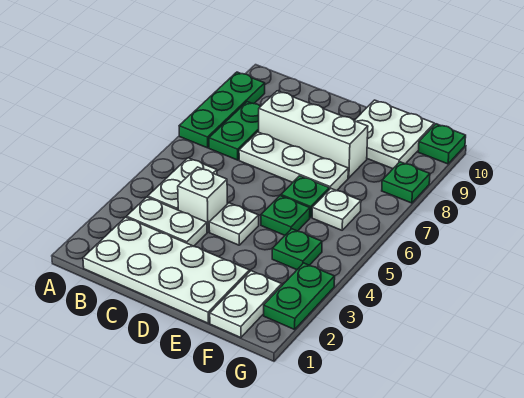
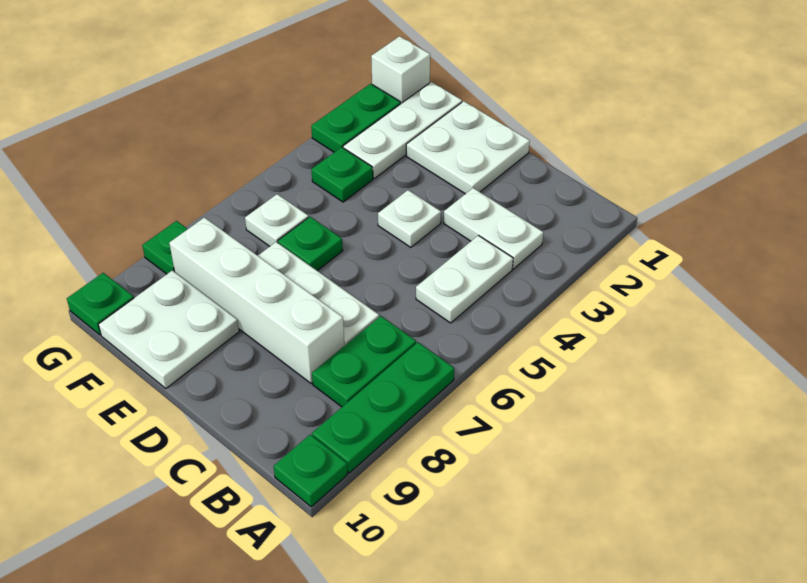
white plate B1:E2 level 1 -> white plate D1:E2 level 1
white brick C4 level 1 -> white brick G1 level 1
white brick C8:E8 level 1 -> white brick C8:F8 level 1
green plate E5 level 1 -> green plate A10 level 1
white plate F1:F2 level 1 -> white plate F1:F3 level 1

